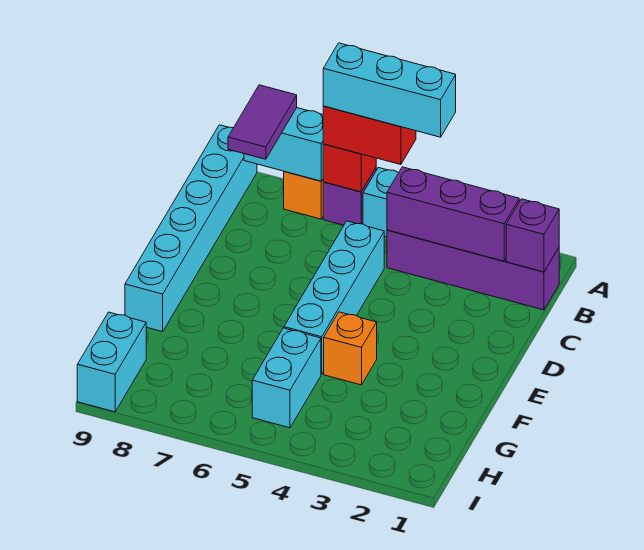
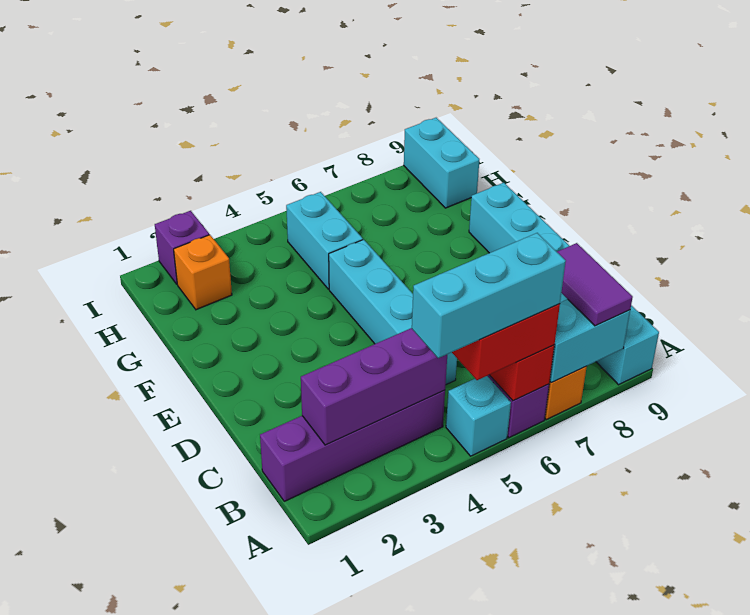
purple brick B1 level 2 -> purple brick I2 level 1
orange brick F4 level 1 -> orange brick H2 level 1

